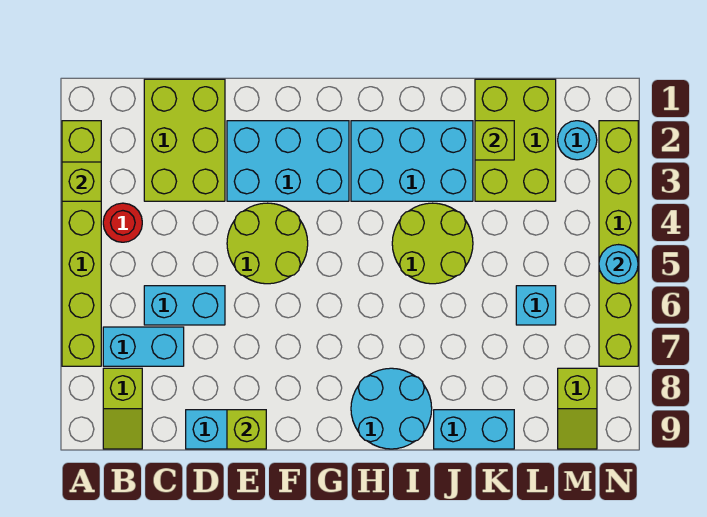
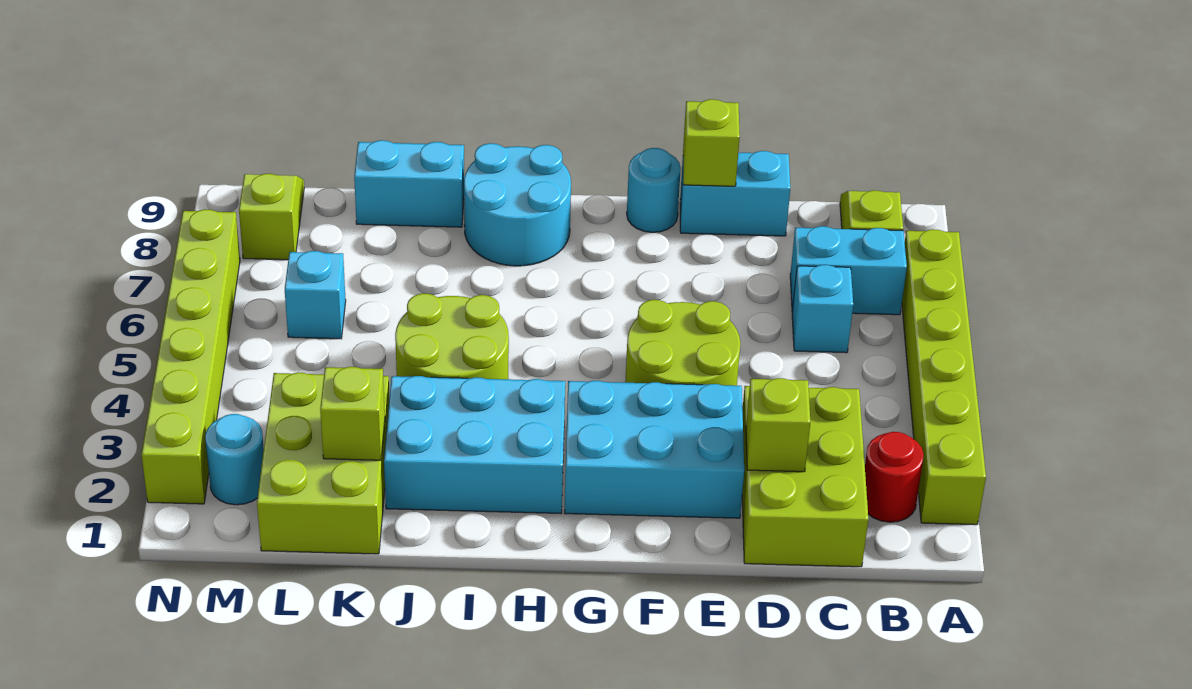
lime brick A3 level 2 -> lime brick D2 level 2
red round brick B4 level 1 -> red round brick B2 level 1
cyan brick C6:D6 level 1 -> cyan brick C6 level 1
cyan round brick N5 level 2 -> cyan round brick F9 level 1

